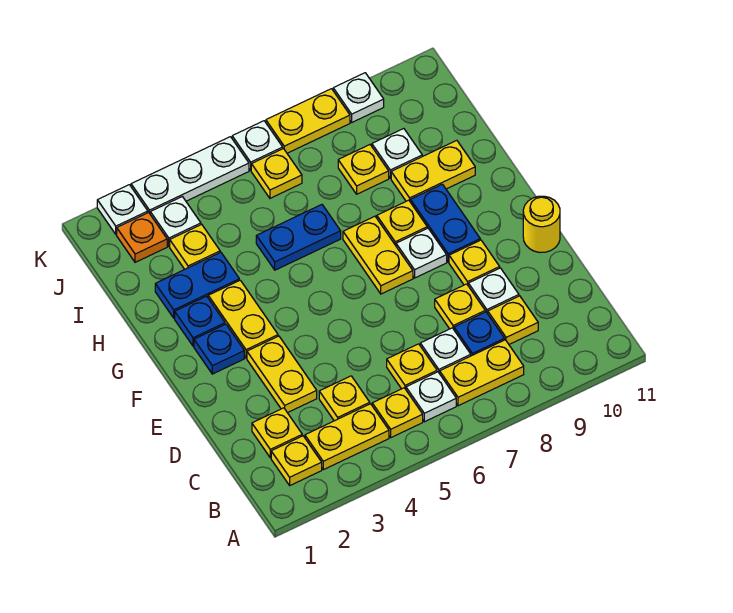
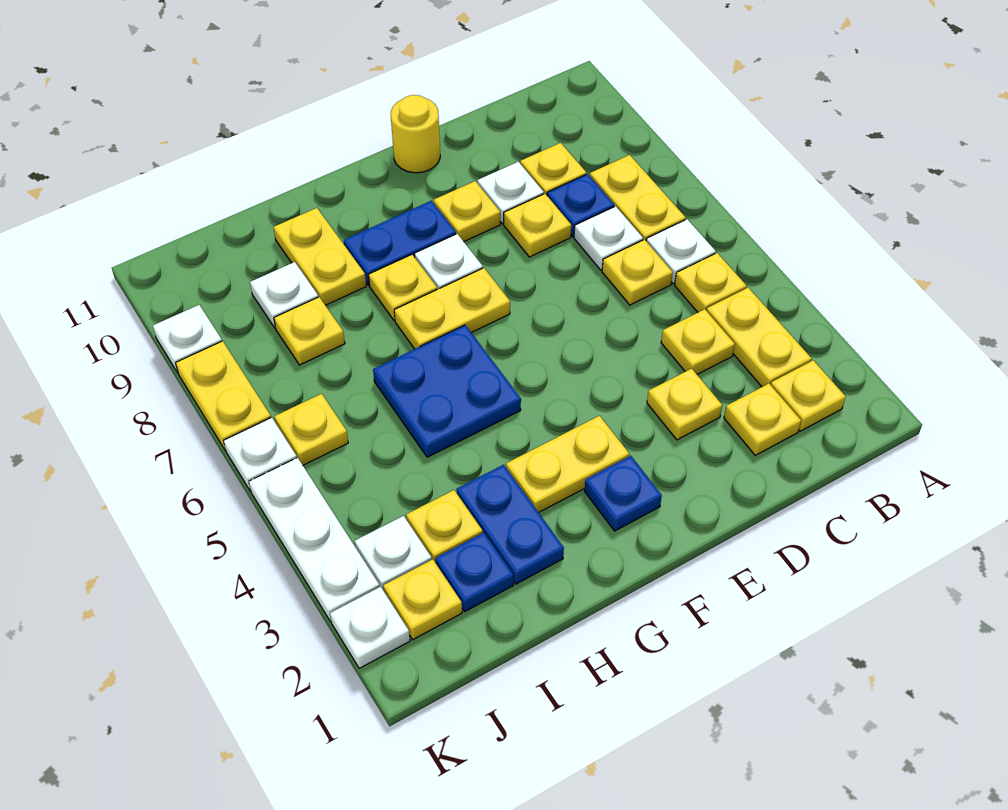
yellow plate D3:E3 level 1 -> yellow plate D3 level 1
blue plate G2 level 1 -> blue plate I2 level 1
blue plate H5:H6 level 1 -> blue plate G5:H6 level 1
orange plate J2 level 1 -> yellow plate J2 level 1

